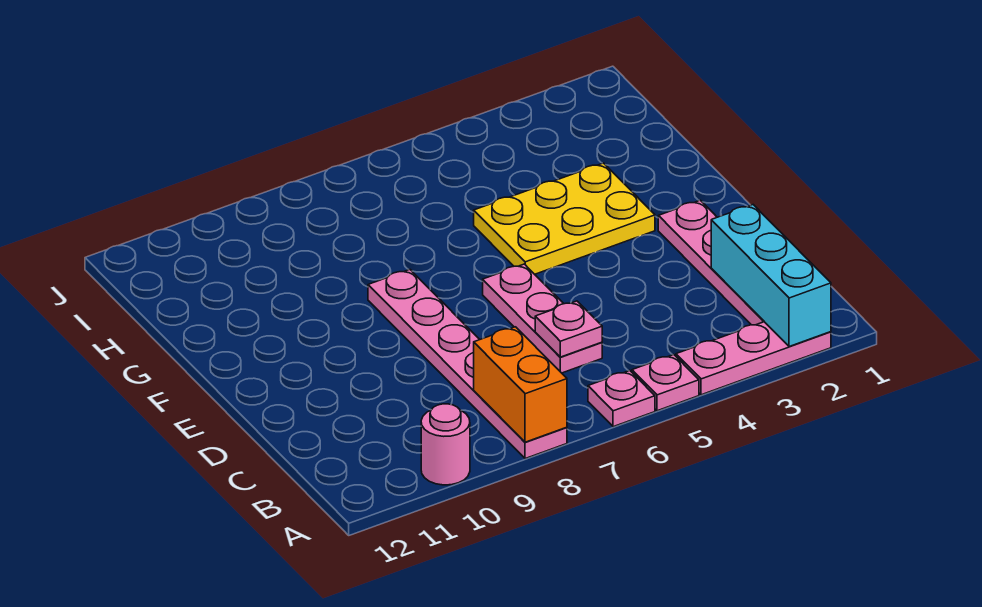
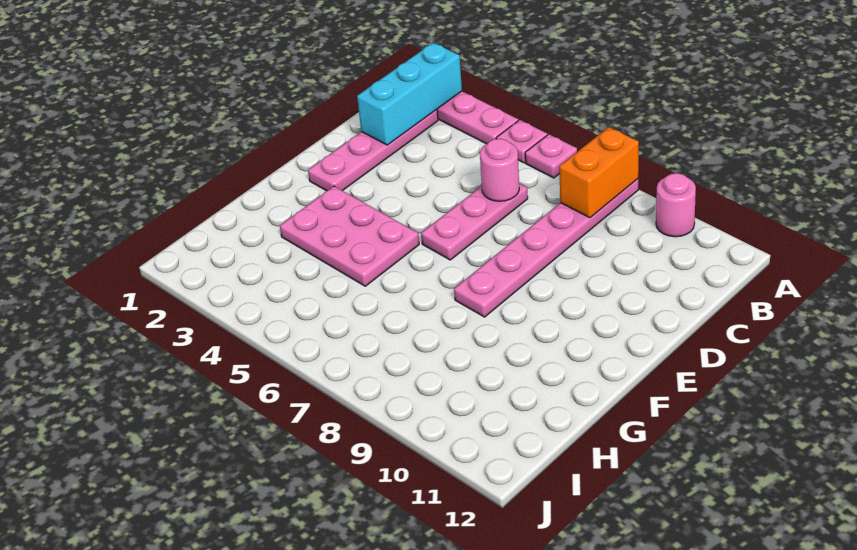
pink plate C6 level 2 -> pink round brick C6 level 2
yellow plate F3:G5 level 1 -> pink plate F3:G5 level 1

